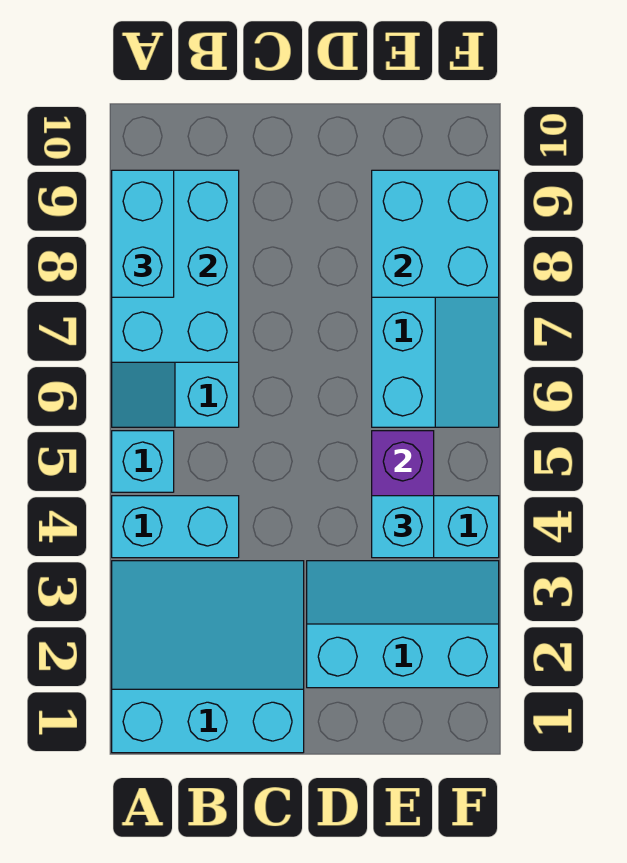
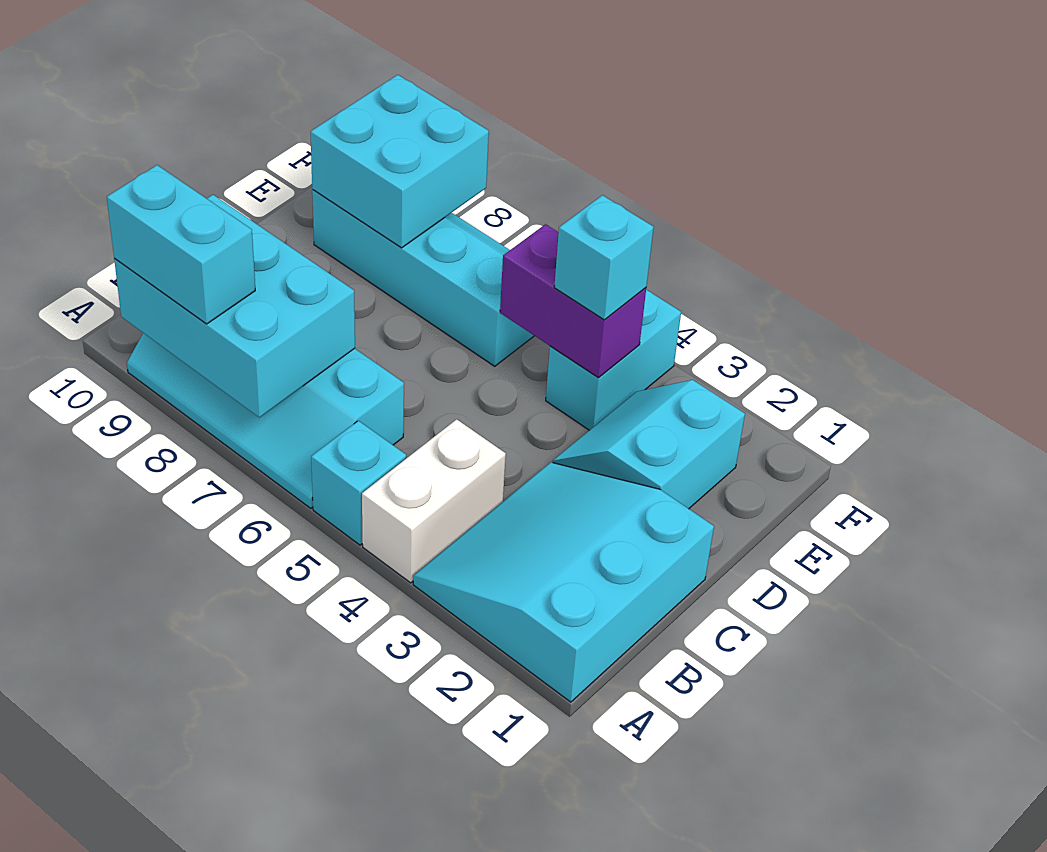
cyan brick A4:B4 level 1 -> white brick A4:B4 level 1
cyan slope D2:F3 level 1 top 2 -> cyan slope D2:E3 level 1 top 2

